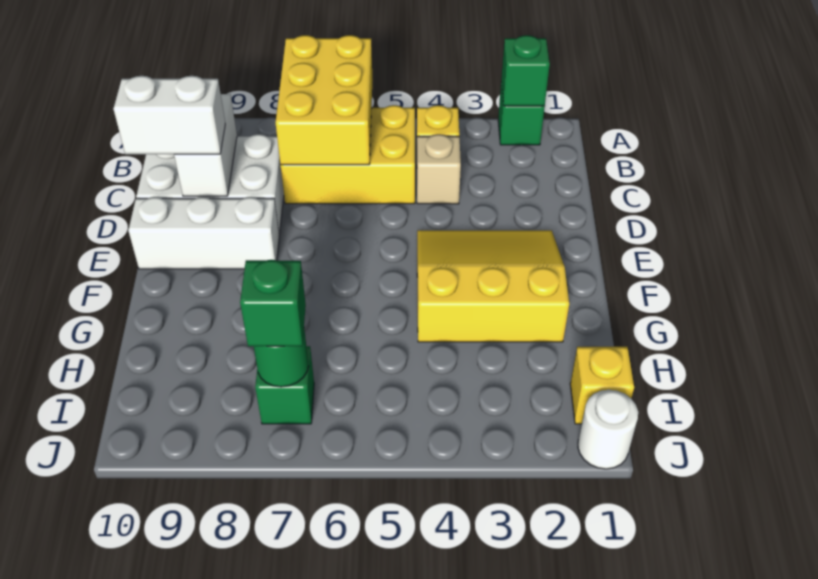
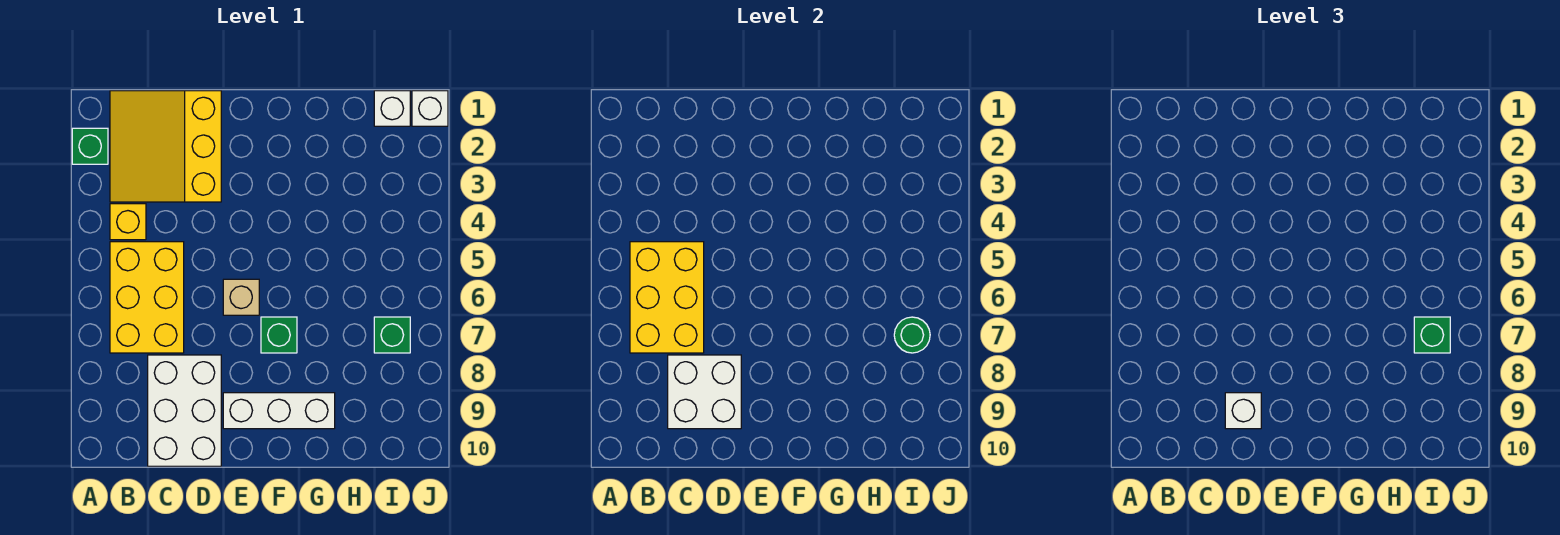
green brick A2 level 2 -> green brick F7 level 1
yellow brick A6:C7 level 2 -> yellow brick B5:C7 level 2
tan brick C4 level 1 -> tan brick E6 level 1
white brick C9:D9 level 2 -> white brick C8:D9 level 2
white brick D9:D10 level 3 -> white brick D9 level 3
yellow slope E2:G4 level 1 top G -> yellow slope B1:D3 level 1 top D
white brick E8:E10 level 1 -> white brick E9:G9 level 1
yellow brick I1 level 1 -> white brick I1 level 1
white round brick J1 level 1 -> white brick J1 level 1

